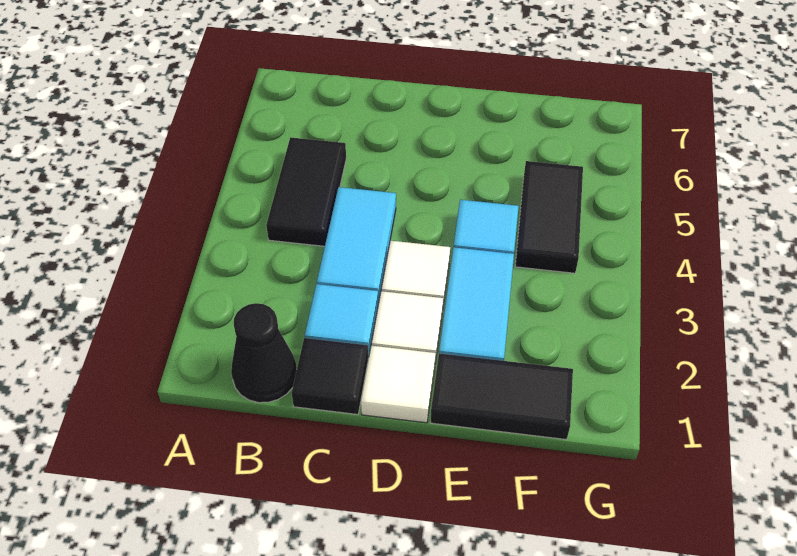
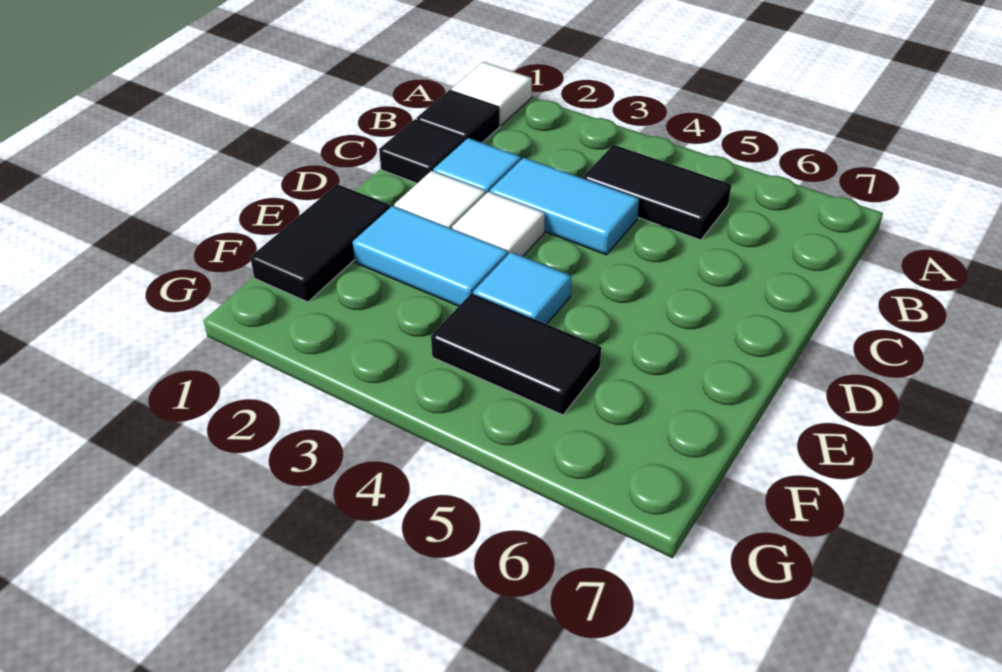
black cone B1 level 1 -> black tile B1 level 1
white tile D1 level 1 -> white tile A1 level 1

